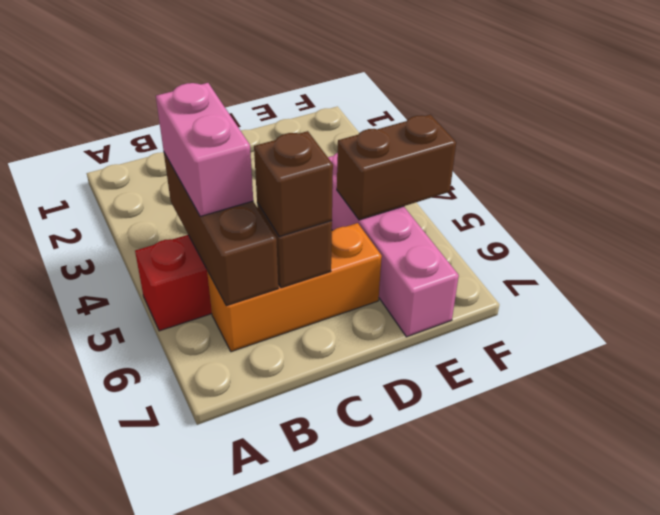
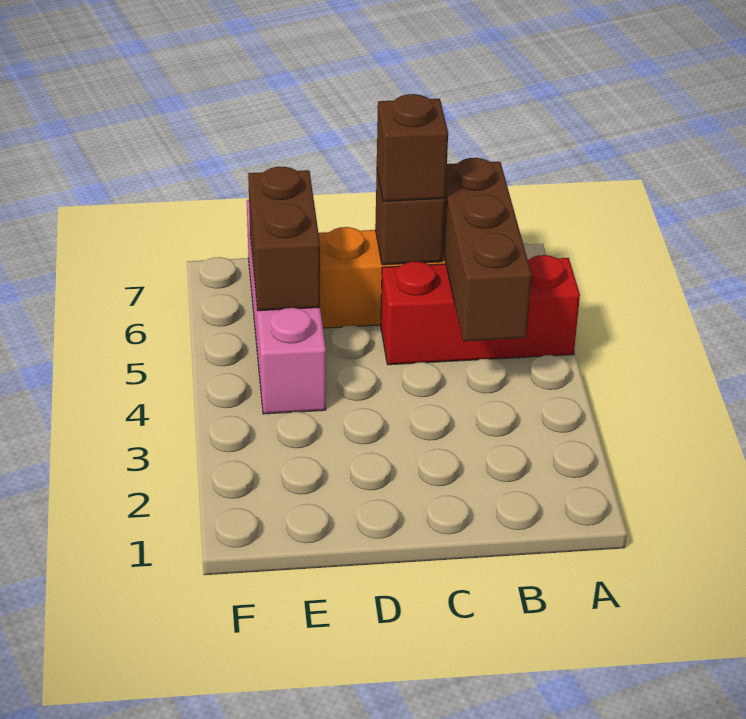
pink brick B4:B5 level 3 -> none
brown brick E5:F5 level 2 -> brown brick E5:E6 level 2

